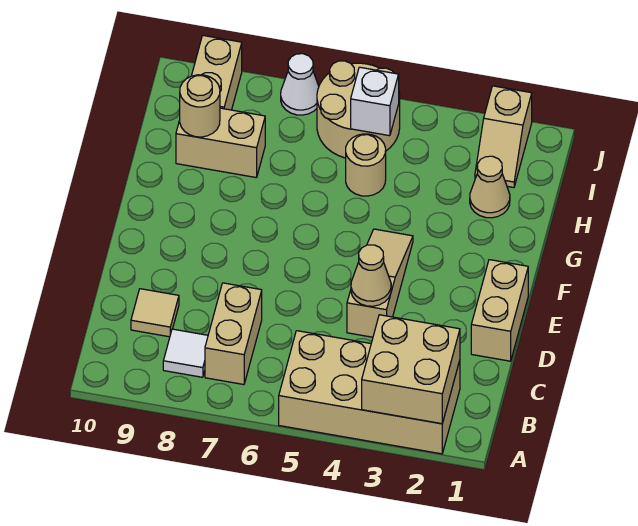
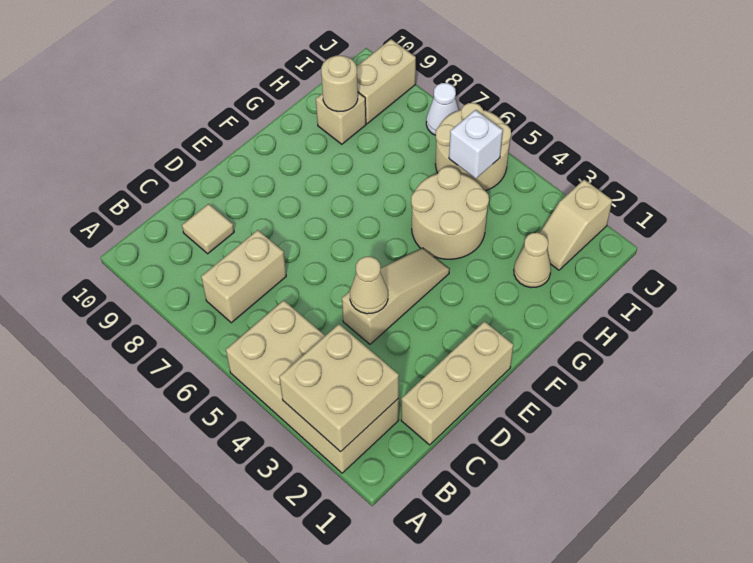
white tile B8 level 1 -> none
tan brick D1:E1 level 1 -> tan brick C1:E1 level 1
tan round brick H5 level 1 -> tan round brick G4:H5 level 1
tan brick H8:H9 level 1 -> tan brick H9 level 1

